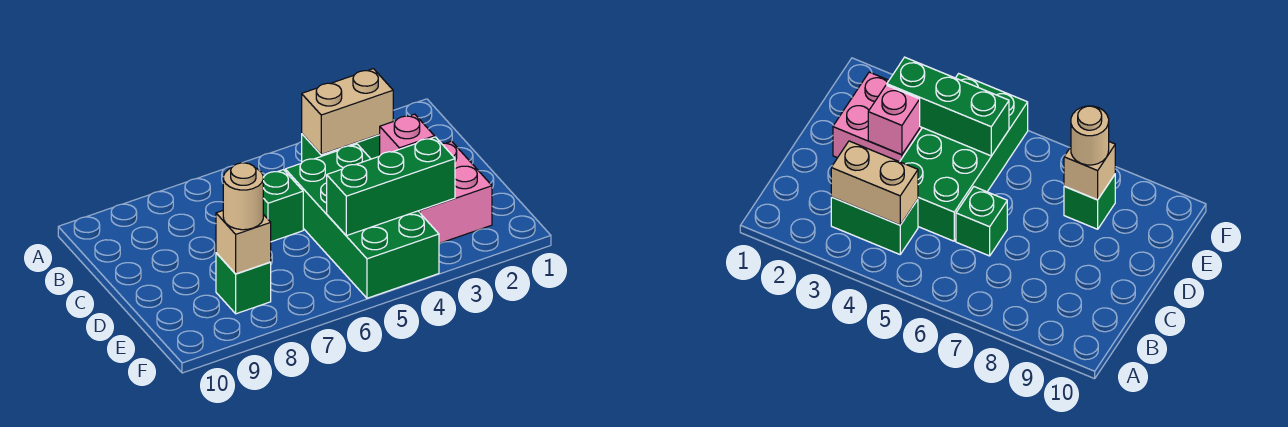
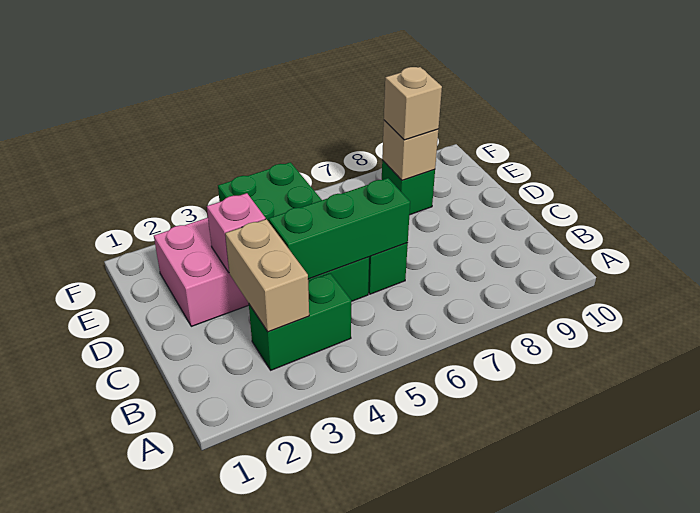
tan brick B3:B4 level 2 -> tan brick B3:C3 level 2
green brick E3:E5 level 2 -> green brick C4:C6 level 2
tan round brick E8 level 3 -> tan brick E8 level 3

